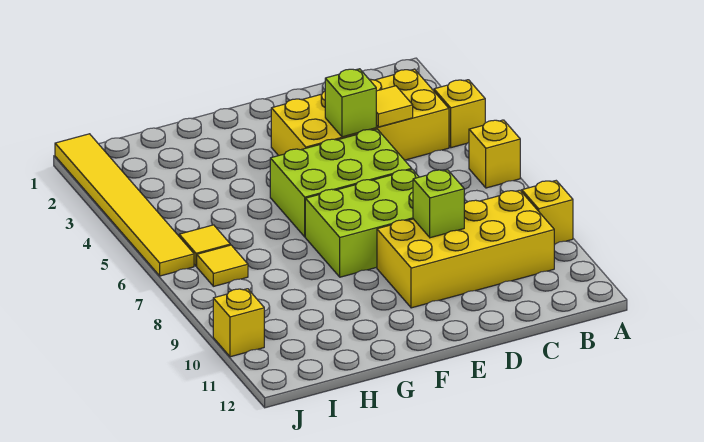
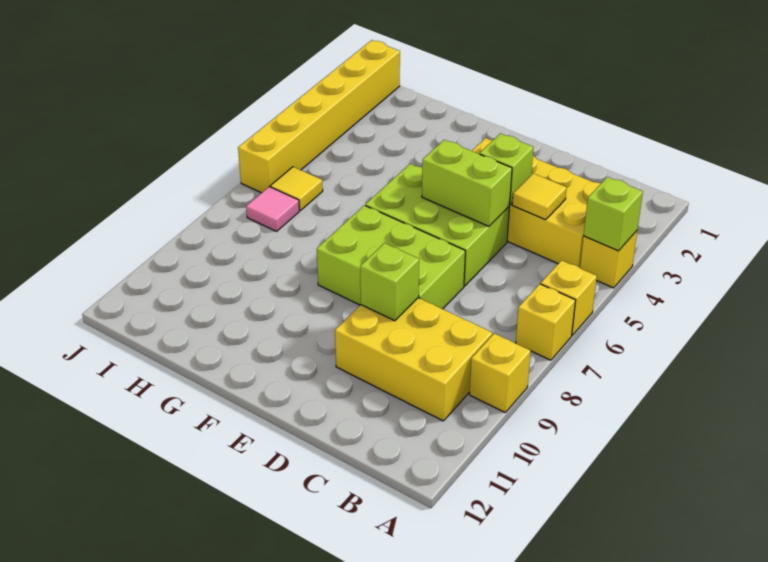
none -> lime brick A4 level 2
yellow brick B9:E10 level 1 -> yellow brick B9:D10 level 1
none -> lime brick D5:E5 level 2
yellow tile I7 level 1 -> pink tile I7 level 1
yellow tile J1:J6 level 1 -> yellow brick J1:J6 level 1
yellow brick J10 level 1 -> yellow brick A7 level 1

